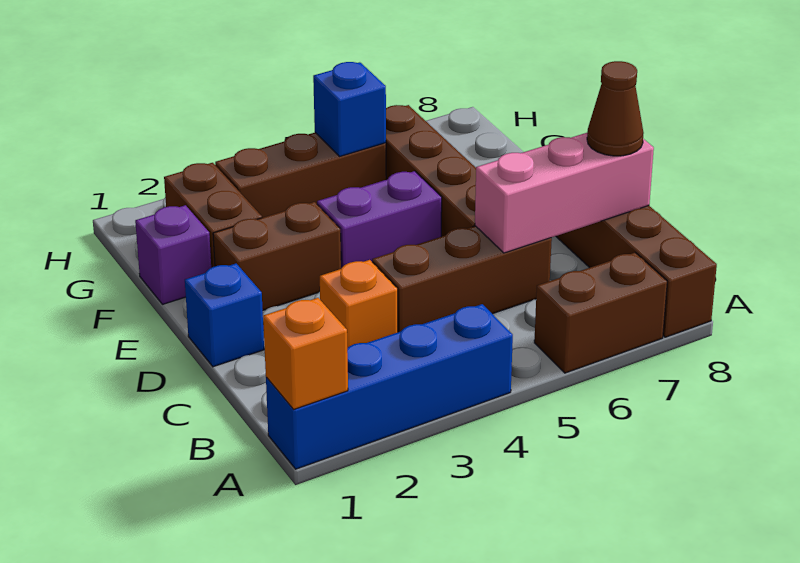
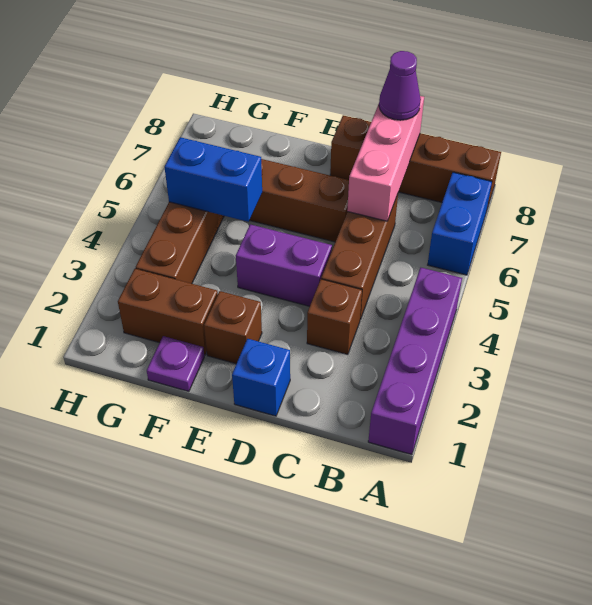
blue brick A1:A4 level 1 -> purple brick A1:A4 level 1
orange brick A1 level 2 -> none
brown brick A6:A7 level 1 -> blue brick A6:A7 level 1
orange brick C3 level 1 -> brown brick C3 level 1
brown cone C8 level 3 -> purple cone C8 level 3
brown brick E2:E3 level 1 -> brown brick E2 level 1
purple brick E4:E5 level 1 -> purple brick D4:E4 level 1
purple brick F1 level 1 -> purple plate F1 level 1
blue brick G5 level 2 -> blue brick F5:G5 level 2

